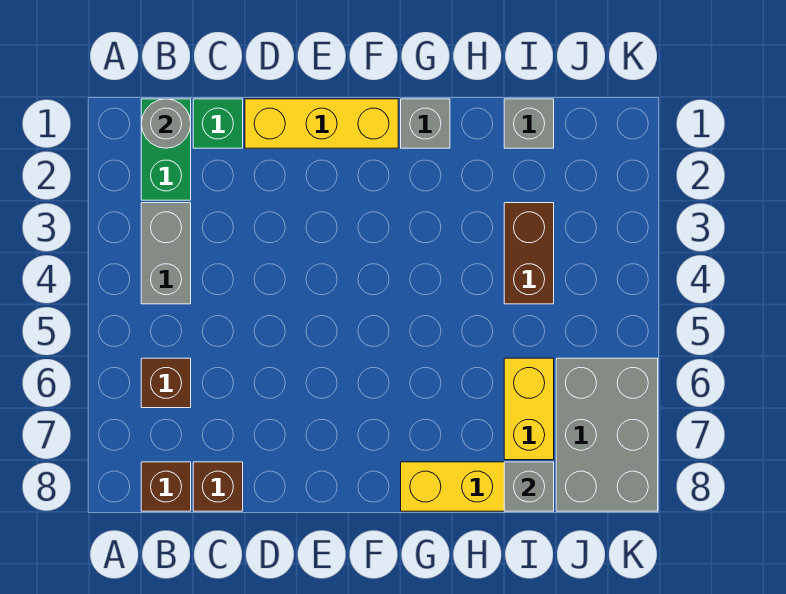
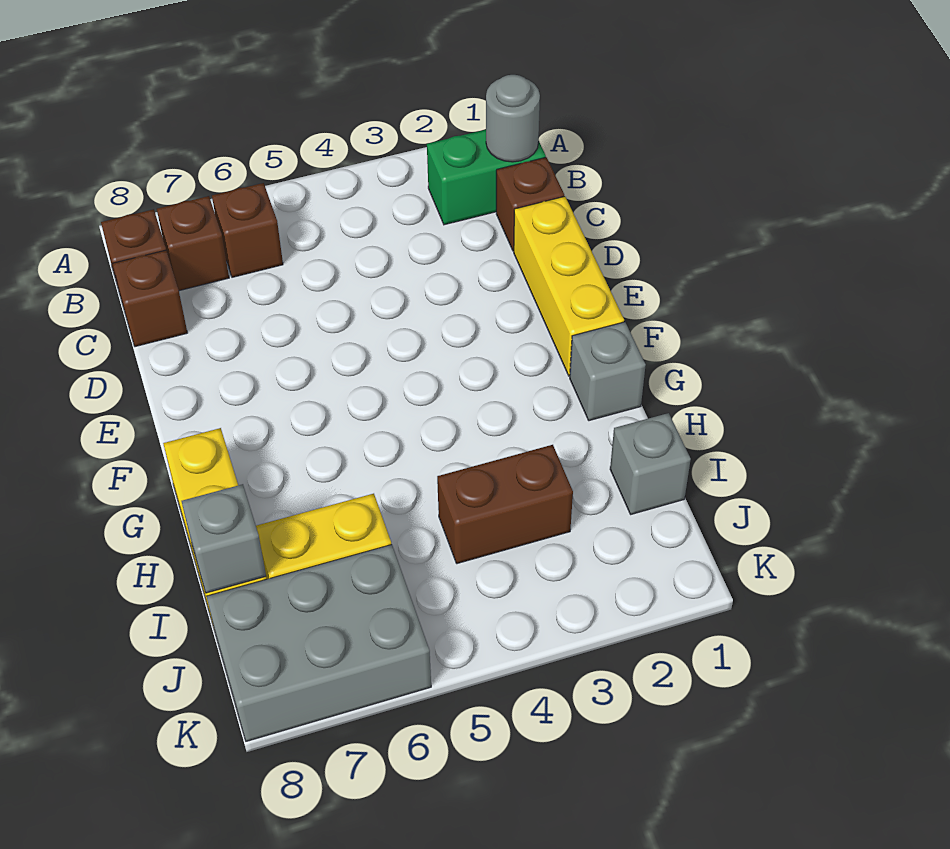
grey brick B3:B4 level 1 -> none
none -> brown brick B7 level 1
green brick C1 level 1 -> brown brick C1 level 1

